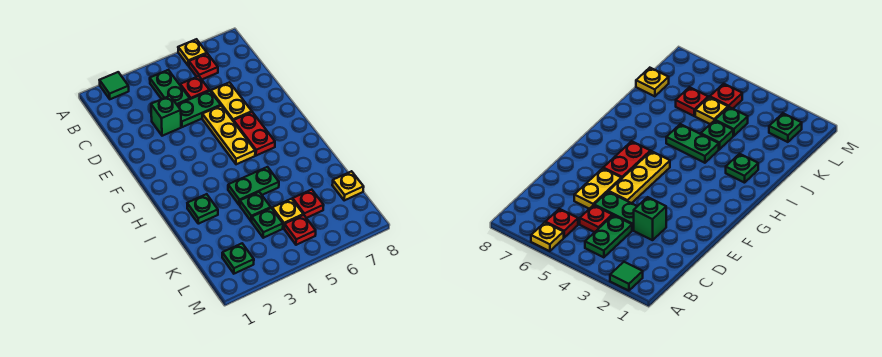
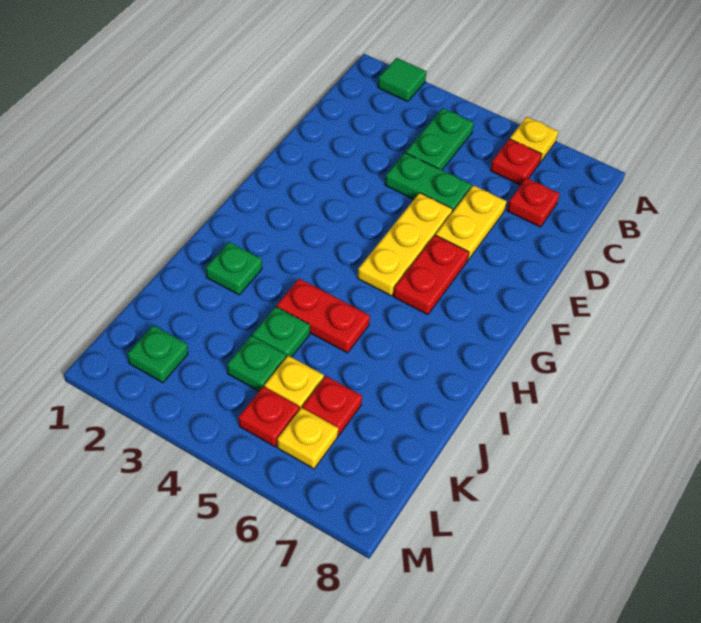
red plate C5 level 1 -> red plate C7 level 1
green brick D3 level 1 -> none
green plate I4:I5 level 1 -> red plate I4:I5 level 1
yellow plate K8 level 1 -> yellow plate L6 level 1

